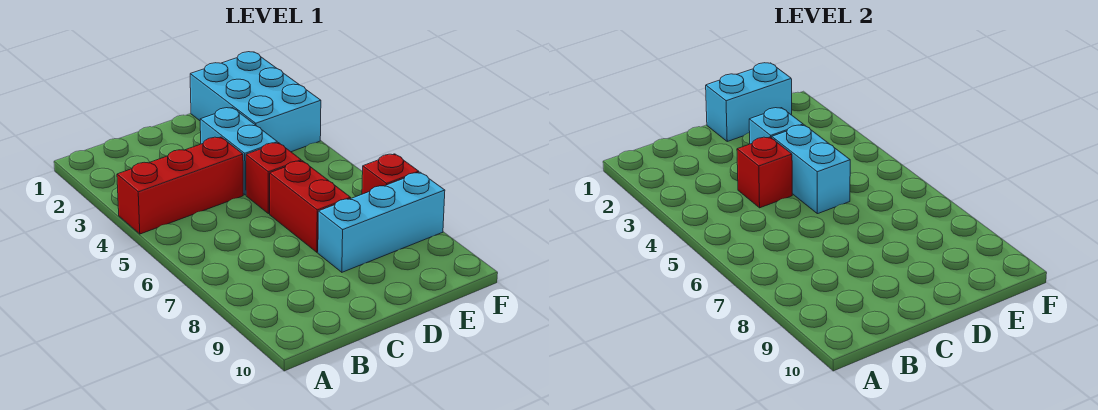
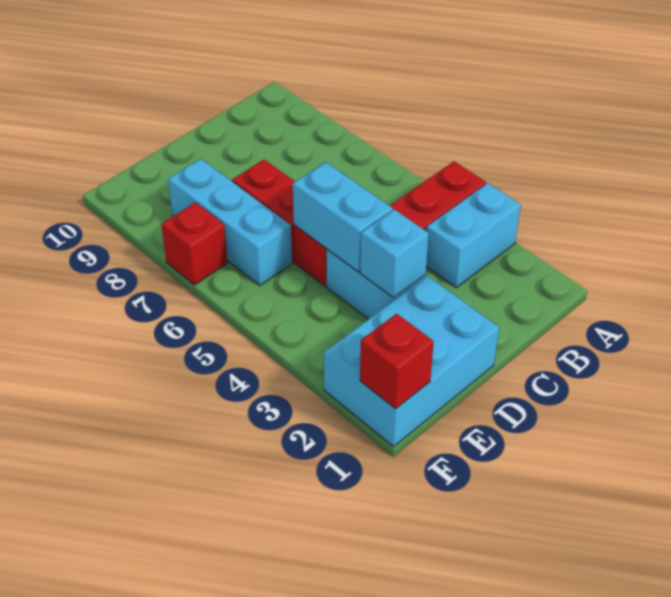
red brick C4 level 2 -> red brick F1 level 2
cyan brick D1:E1 level 2 -> cyan brick A3:B3 level 1
cyan brick D8:F8 level 1 -> cyan brick E6:E8 level 1
cyan brick E1:F3 level 1 -> cyan brick D1:F2 level 1

